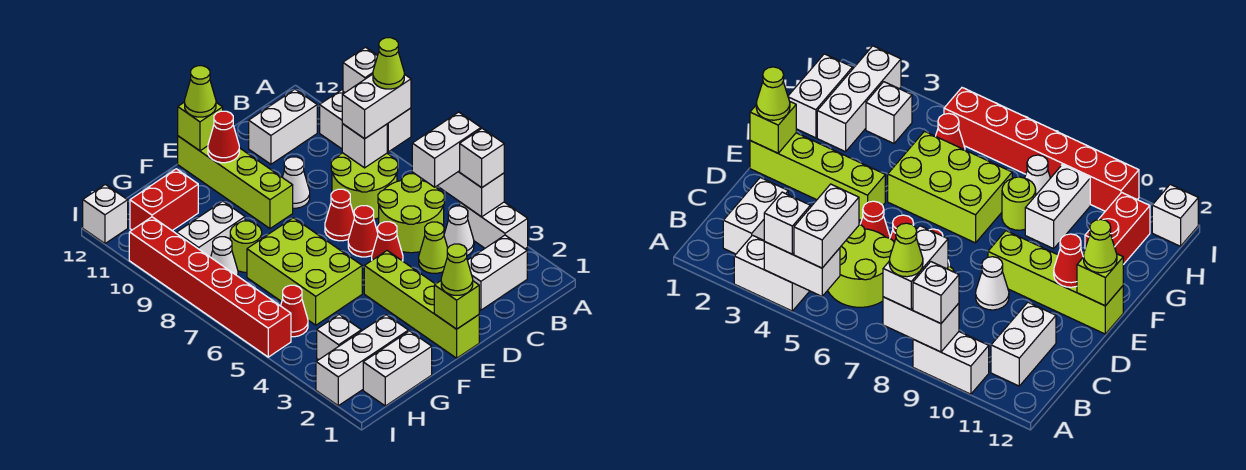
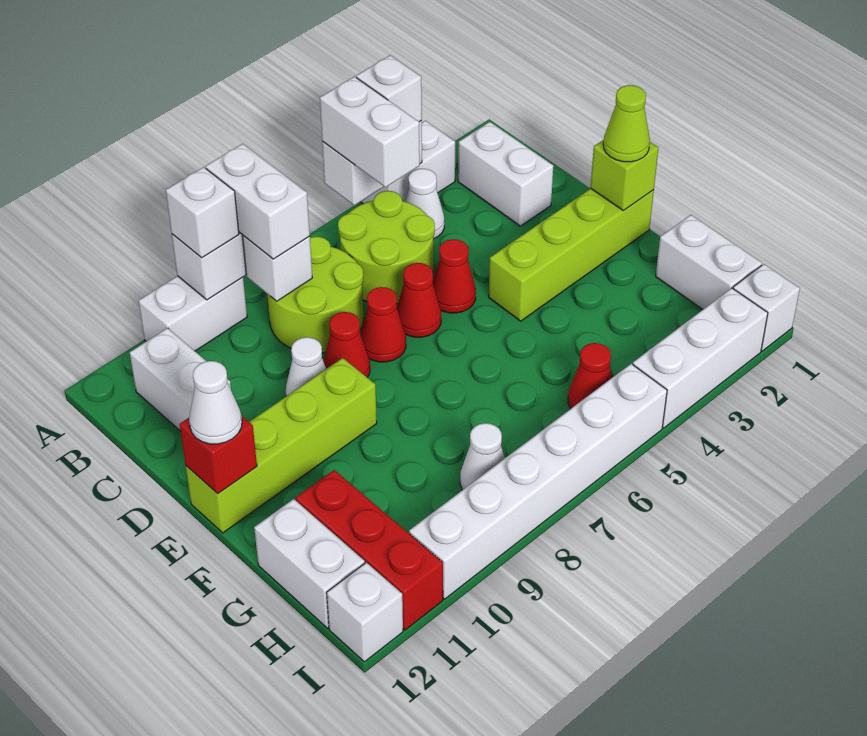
lime cone A8 level 4 -> none
lime cone C4 level 1 -> none
red cone E11 level 2 -> red cone D8 level 1
lime brick E12 level 2 -> red brick E12 level 2
lime cone E12 level 3 -> white cone E12 level 3
lime brick F5:G7 level 1 -> none
white brick G2:I2 level 1 -> white brick I2:I4 level 1
lime round brick G8 level 1 -> none
white brick G9:H9 level 1 -> white brick G12:H12 level 1
red brick G11:H11 level 1 -> red brick G11:I11 level 1
white brick H3 level 1 -> white brick I1 level 1
red brick I5:I10 level 1 -> white brick I5:I10 level 1

